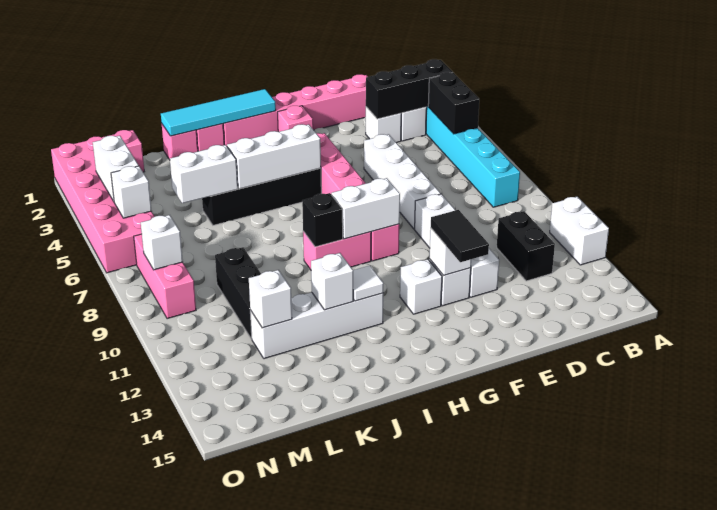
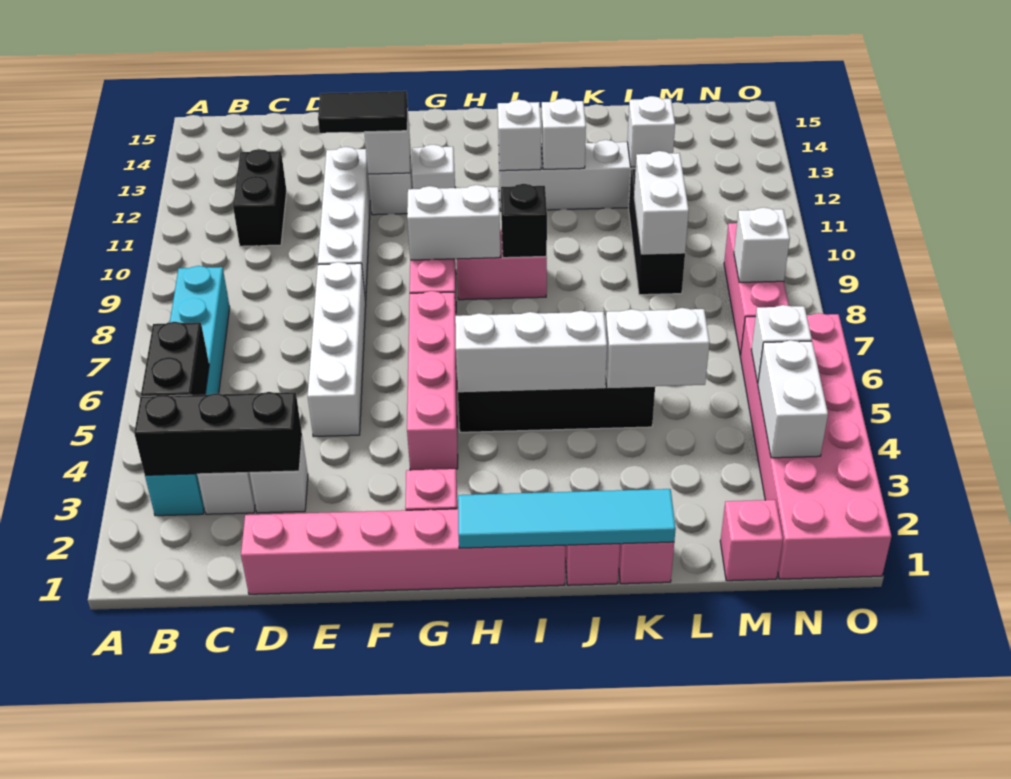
white brick A11:A12 level 1 -> white brick L9:L10 level 2
black tile F12:F13 level 3 -> black tile E12:F12 level 3
white tile I12 level 2 -> white brick I12 level 2

